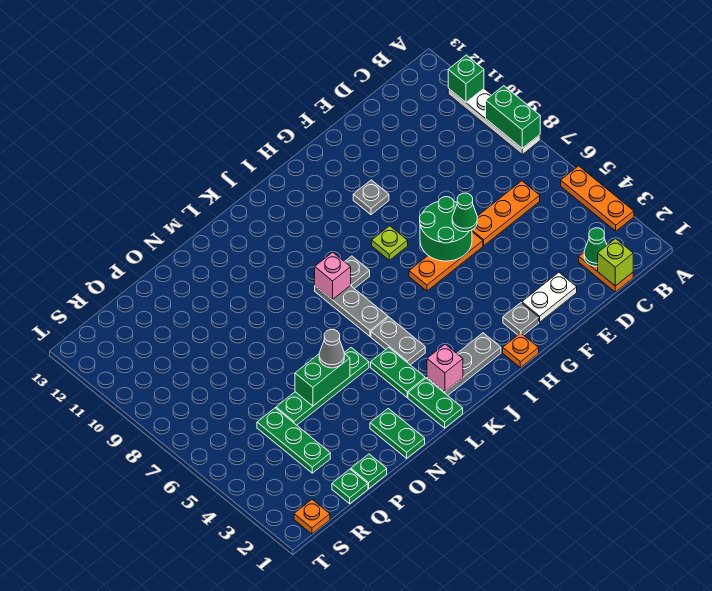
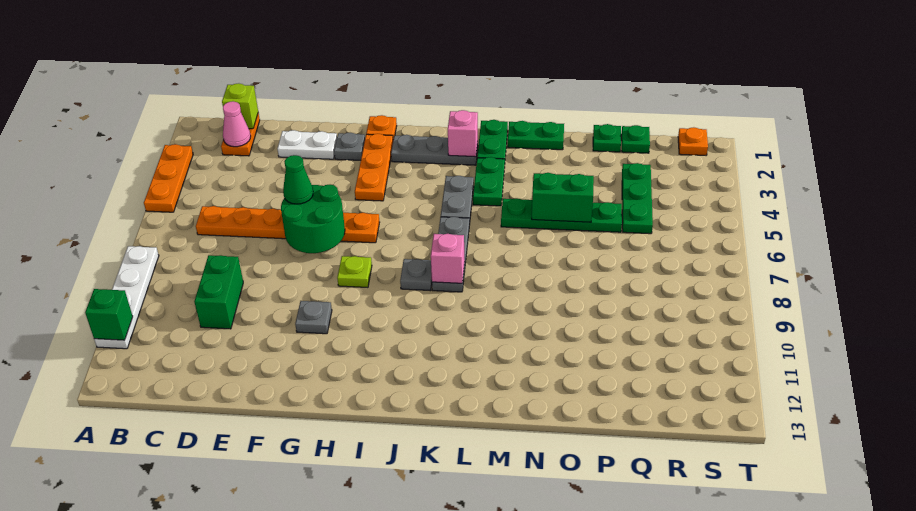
green brick A8:A9 level 2 -> green brick D9:D10 level 1
green cone C2 level 2 -> pink cone C2 level 2
none -> orange plate H2:H4 level 1
green plate N1:N2 level 1 -> green plate M1:N1 level 1
grey cone N5 level 3 -> none

